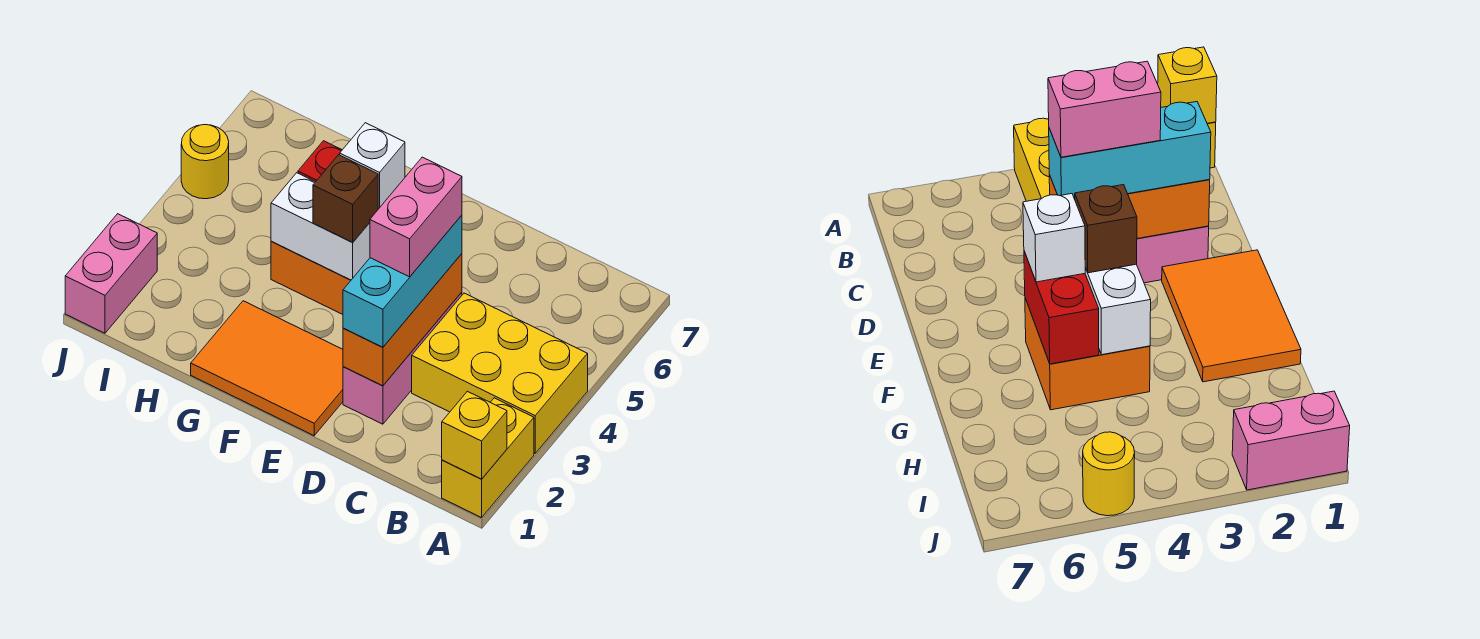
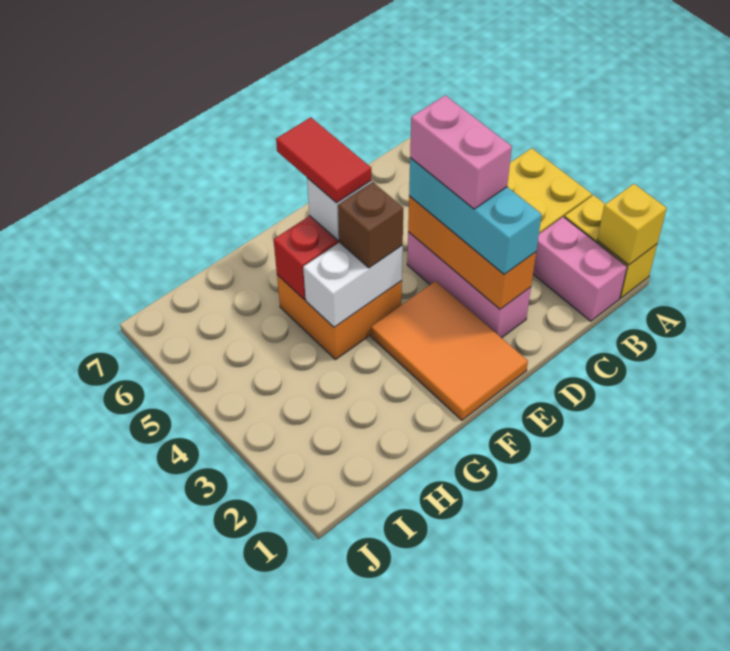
orange tile E1:G2 level 1 -> orange tile E1:F3 level 1
none -> red tile F5:F6 level 4
pink brick J1:J2 level 1 -> pink brick B1:B2 level 1
yellow round brick J5 level 1 -> none

